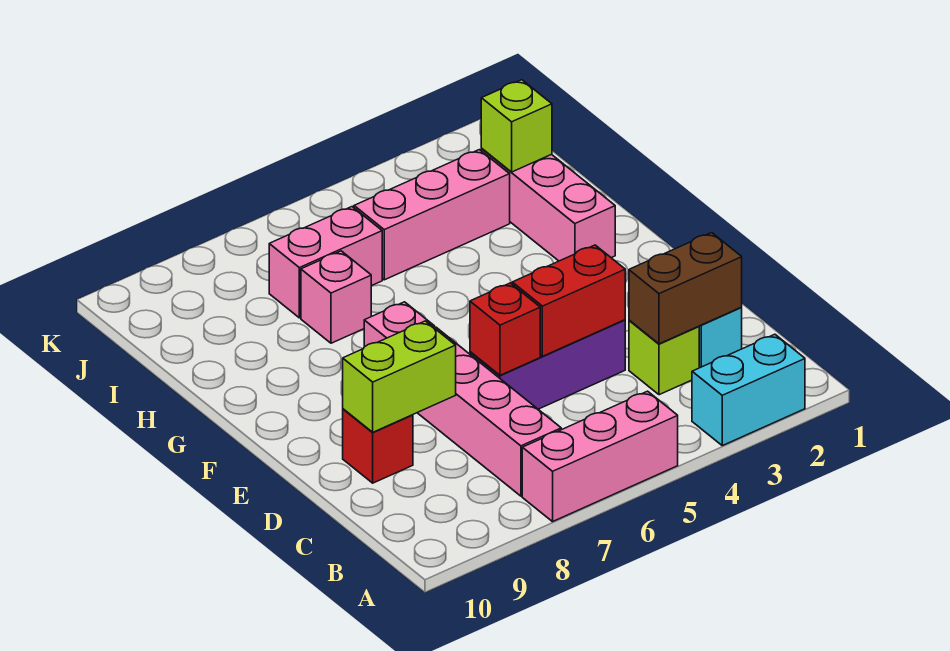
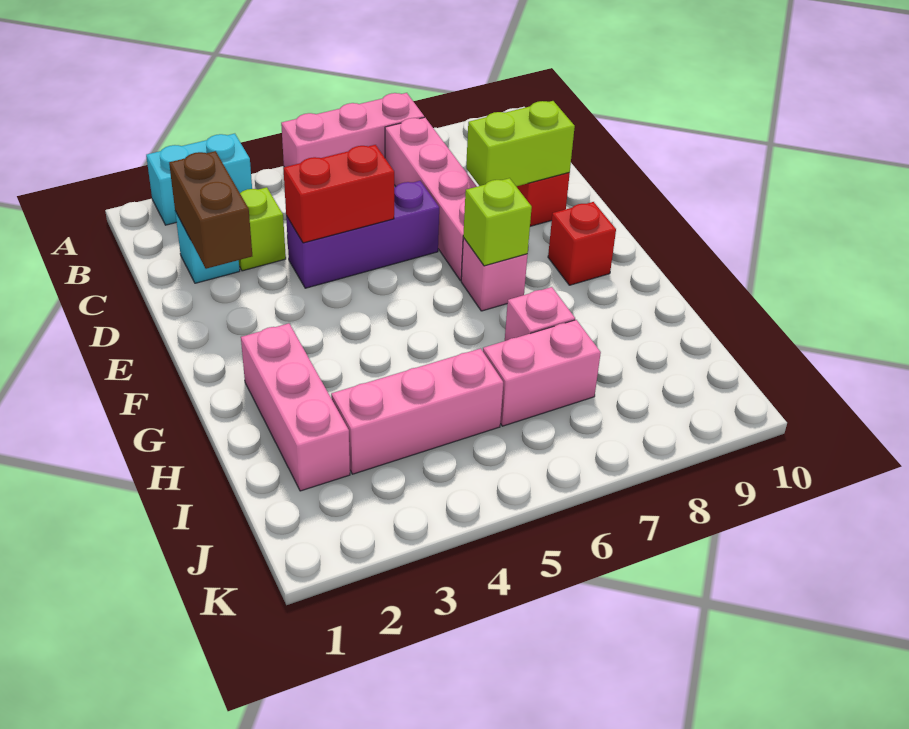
brown brick C2:C3 level 2 -> brown brick C2:D2 level 2
red brick D6 level 2 -> red brick F9 level 1
lime brick I2 level 2 -> lime brick F7 level 2

